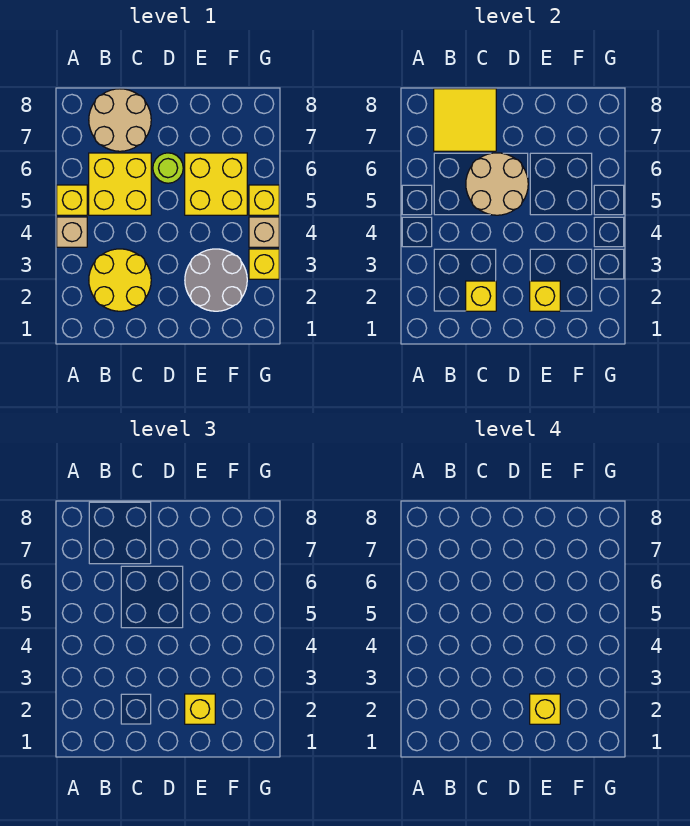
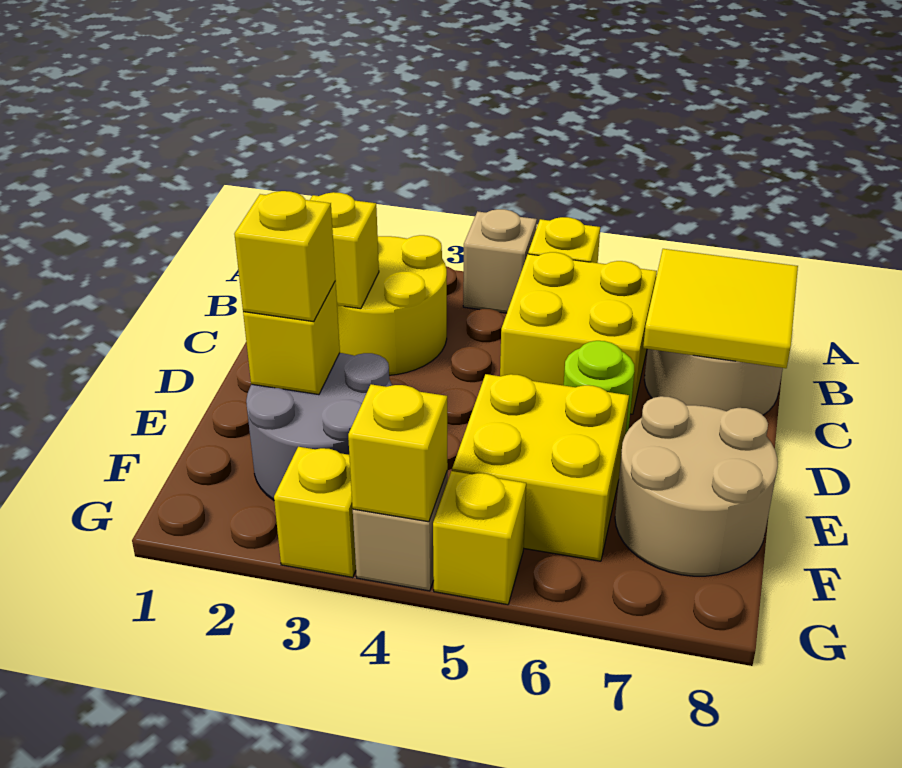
tan round brick C5:D6 level 2 -> tan round brick E7:F8 level 1
yellow brick E2 level 4 -> yellow brick G4 level 2

